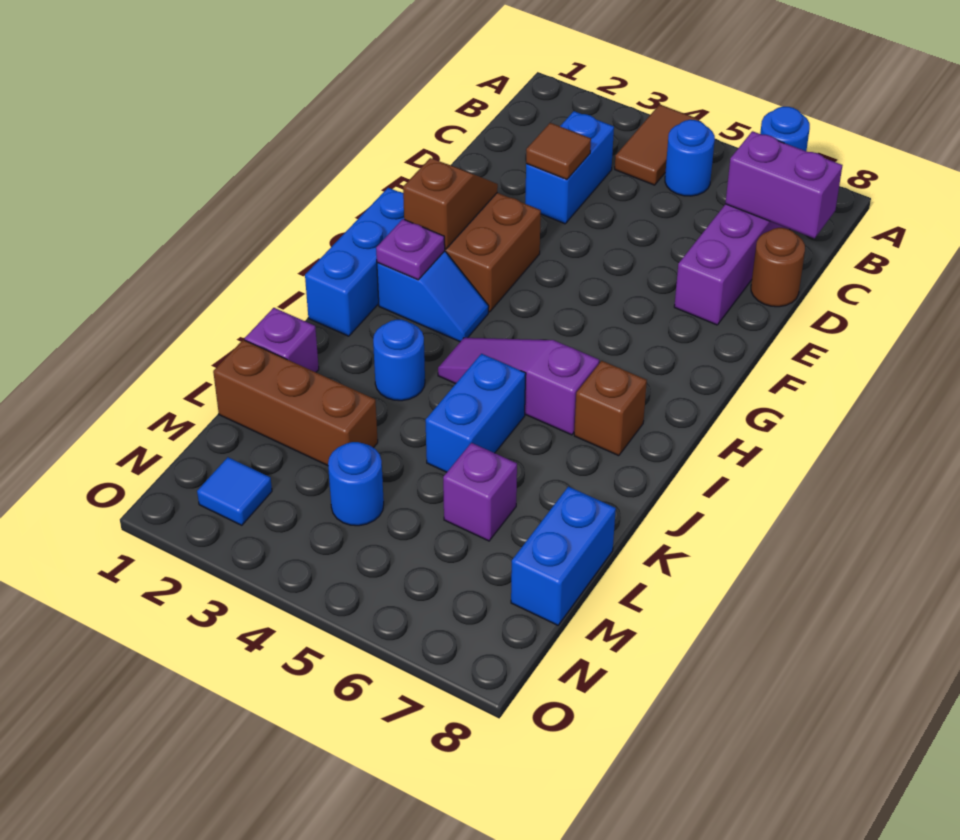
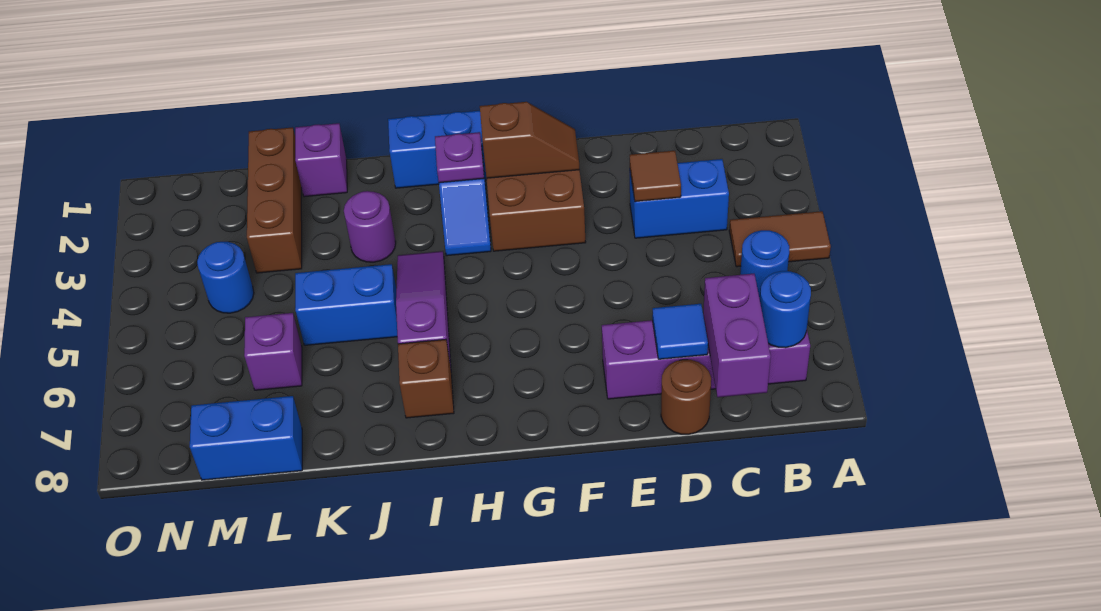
blue round brick J3 level 1 -> purple round brick J3 level 1
blue tile N2 level 1 -> blue tile D7 level 2

